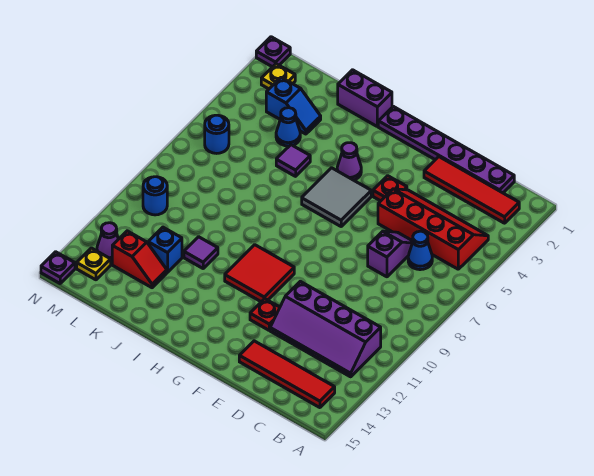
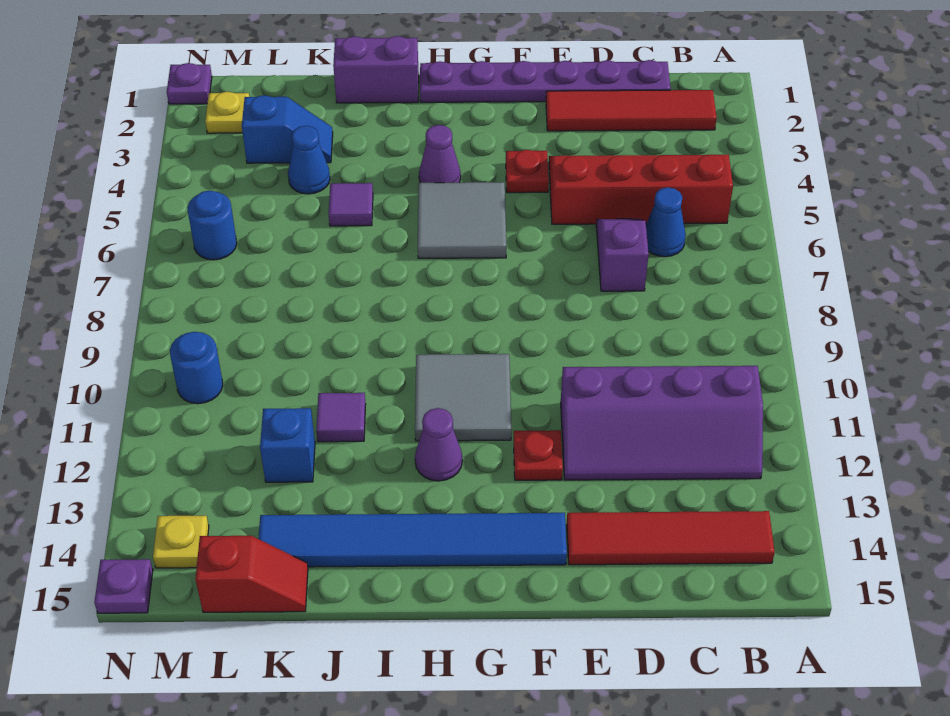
none -> blue tile F14:K14 level 1
red tile G10:H11 level 1 -> grey tile G10:H11 level 1
red slope K13:L13 level 1 top L -> red slope K15:L15 level 1 top L
purple cone M13 level 1 -> purple cone H12 level 1

